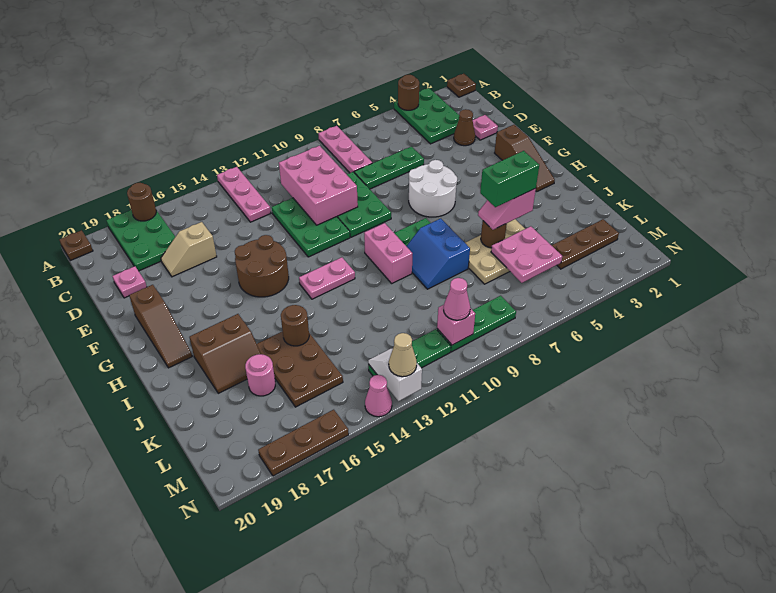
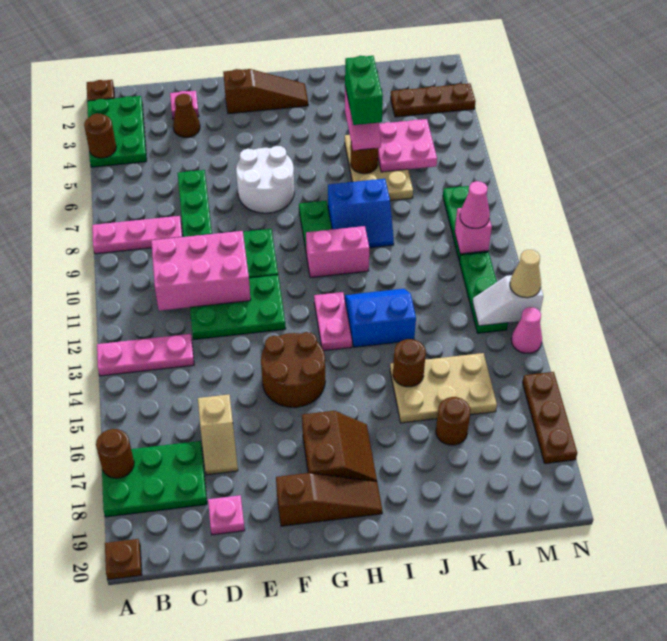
green plate A3:C4 level 1 -> green plate A2:B4 level 1
none -> blue slope I12:J13 level 1 top 13
brown slope I17:J18 level 1 top I -> brown slope G17:H18 level 1 top G
brown plate J15:L16 level 1 -> tan plate J15:L16 level 1
pink round brick K17 level 1 -> brown round brick K17 level 1
brown plate L2:L4 level 1 -> brown plate L3:N3 level 1

